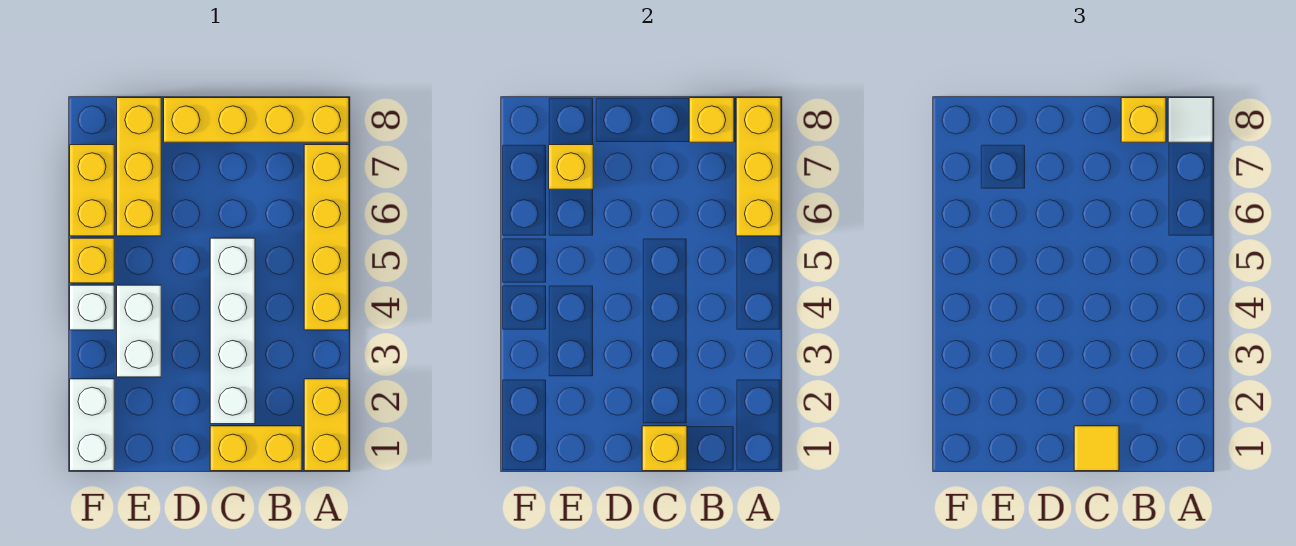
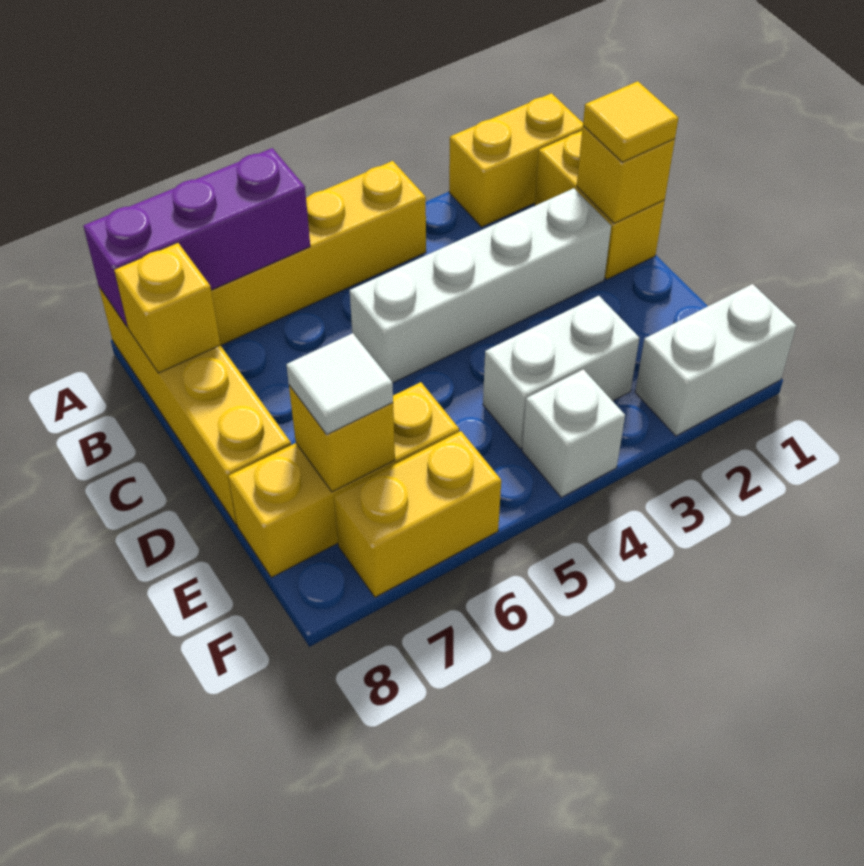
yellow brick A6:A8 level 2 -> purple brick A6:A8 level 2
white tile A8 level 3 -> white tile E7 level 3
yellow brick B8 level 3 -> none
yellow brick F5 level 1 -> none

